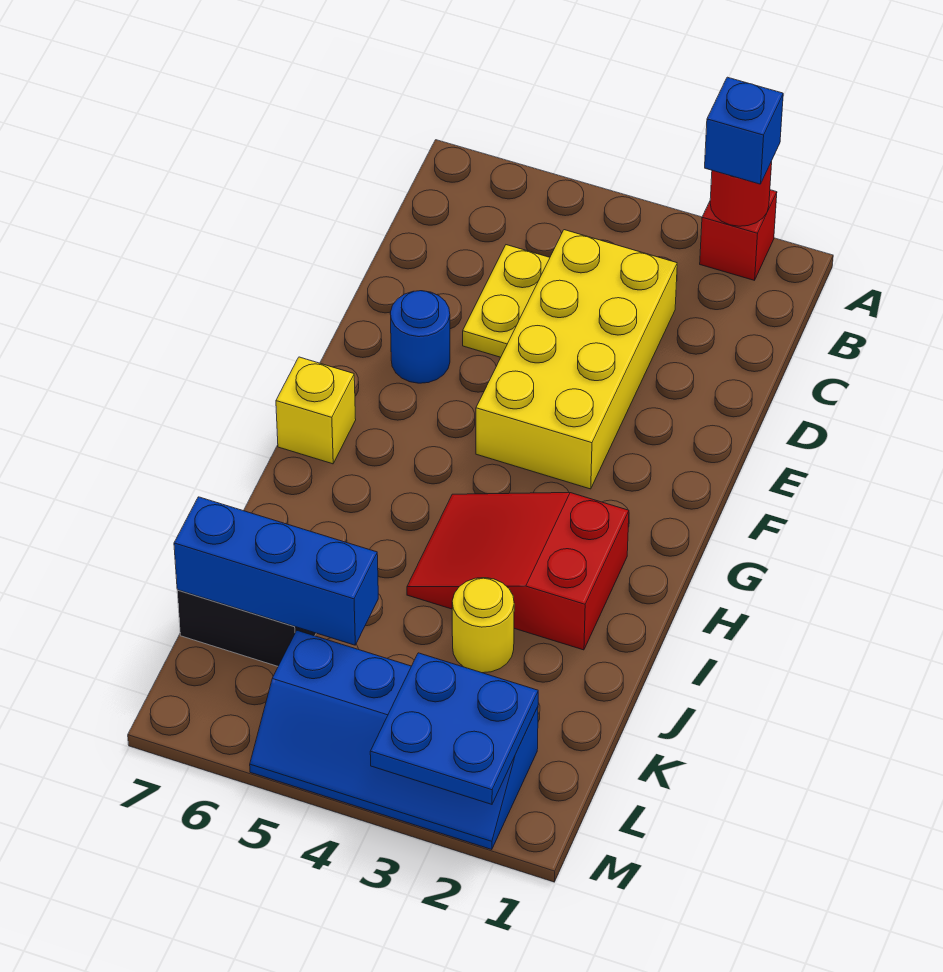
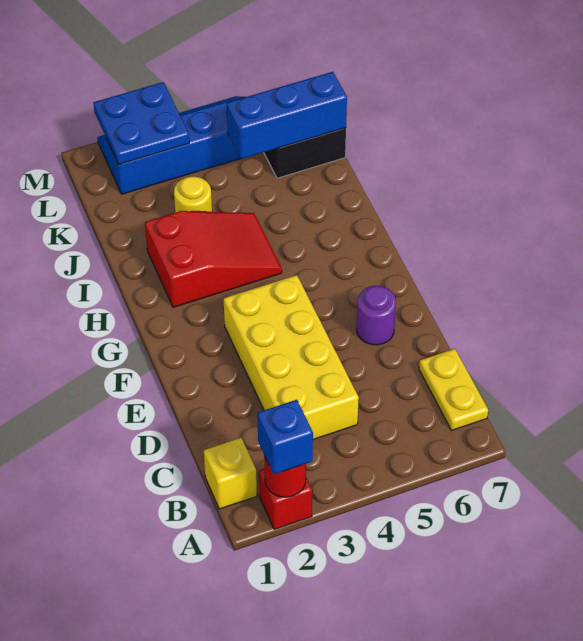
yellow plate C5:D5 level 1 -> yellow plate B7:C7 level 1
blue round brick E6 level 1 -> purple round brick E6 level 1
yellow brick G7 level 1 -> yellow brick B1 level 1

